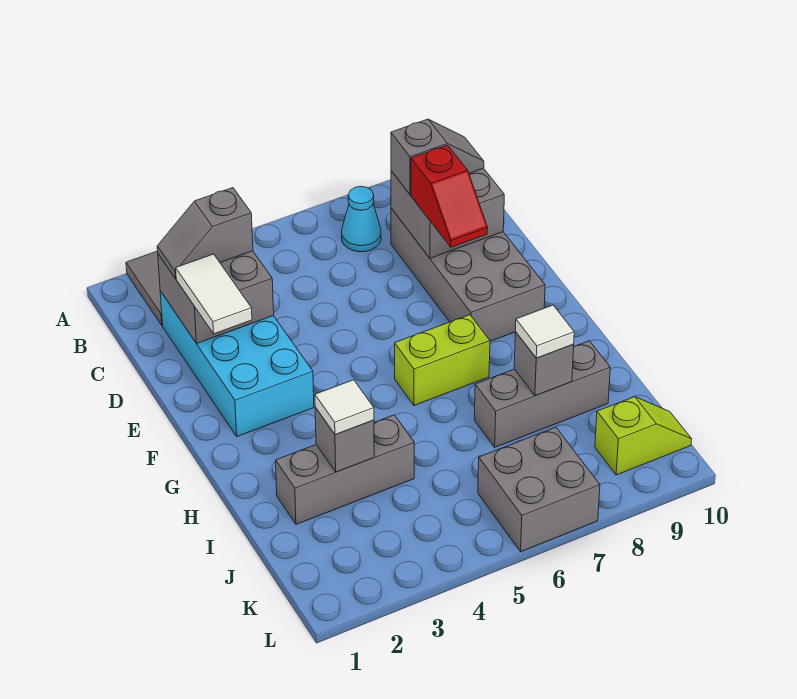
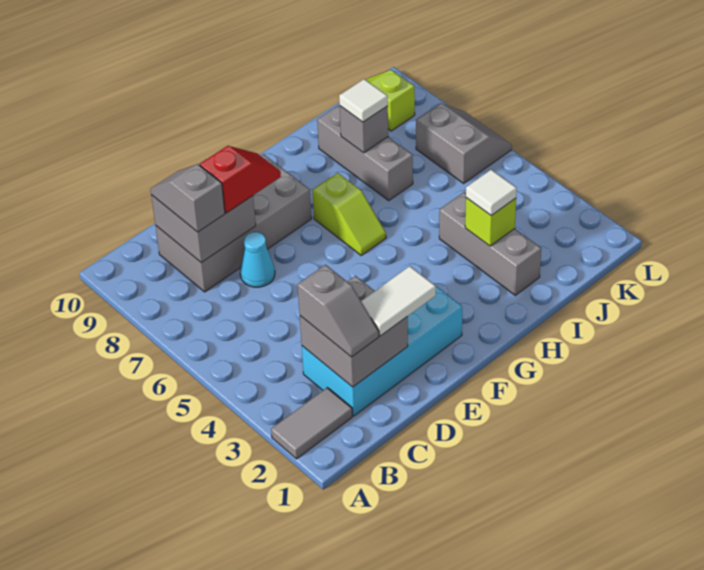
cyan cone B7 level 1 -> cyan cone D7 level 1
lime brick G6:G7 level 1 -> lime slope G6:G7 level 1 top 7
grey brick I3 level 2 -> lime brick I3 level 2
grey brick K6:L7 level 1 -> grey slope K6:L7 level 1 top K

